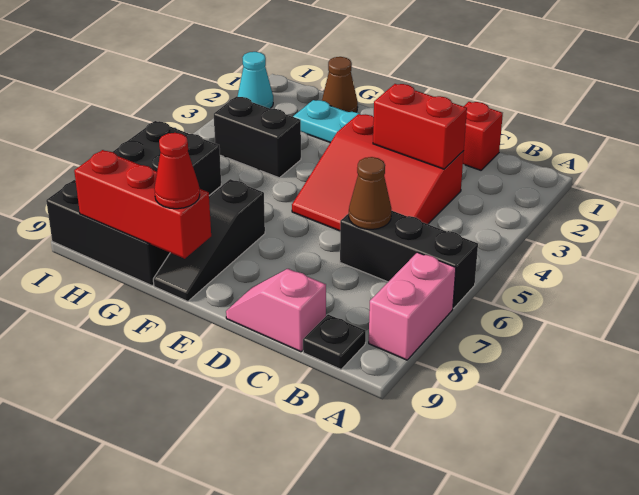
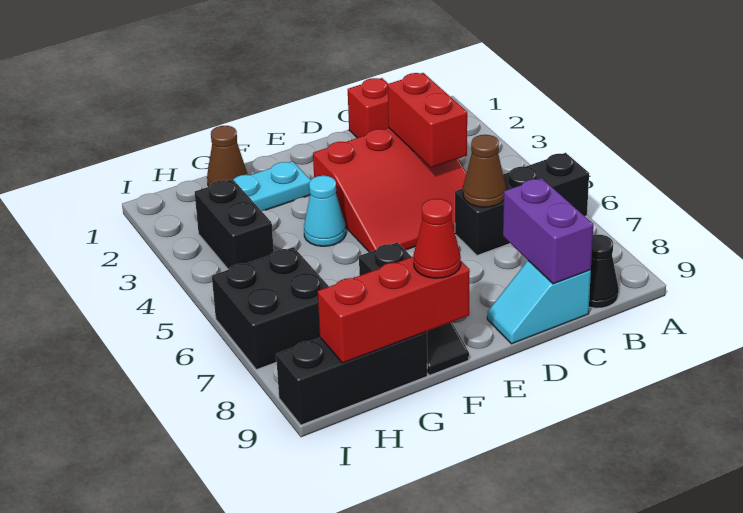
pink brick A7:A8 level 1 -> none
black plate B9 level 1 -> black cone B9 level 1
red brick C3:D3 level 2 -> red brick C3:C4 level 2
none -> purple brick C8:C9 level 2
pink slope C9:D9 level 1 top C -> cyan slope C9:D9 level 1 top C
black brick G4:H4 level 1 -> black brick H3:H4 level 1
cyan cone I2 level 1 -> cyan cone F4 level 1

